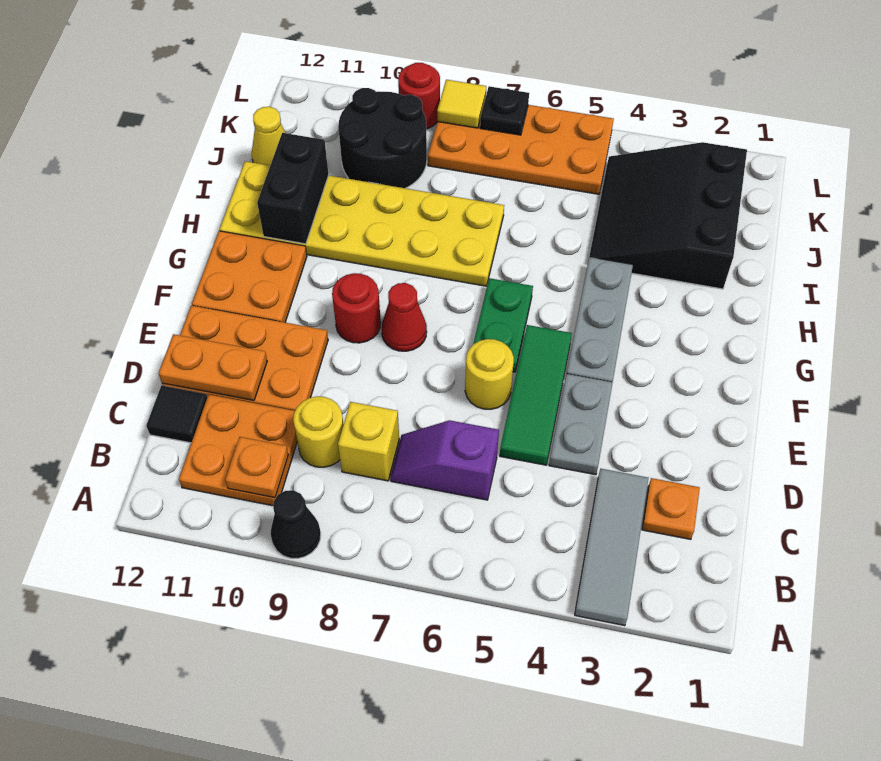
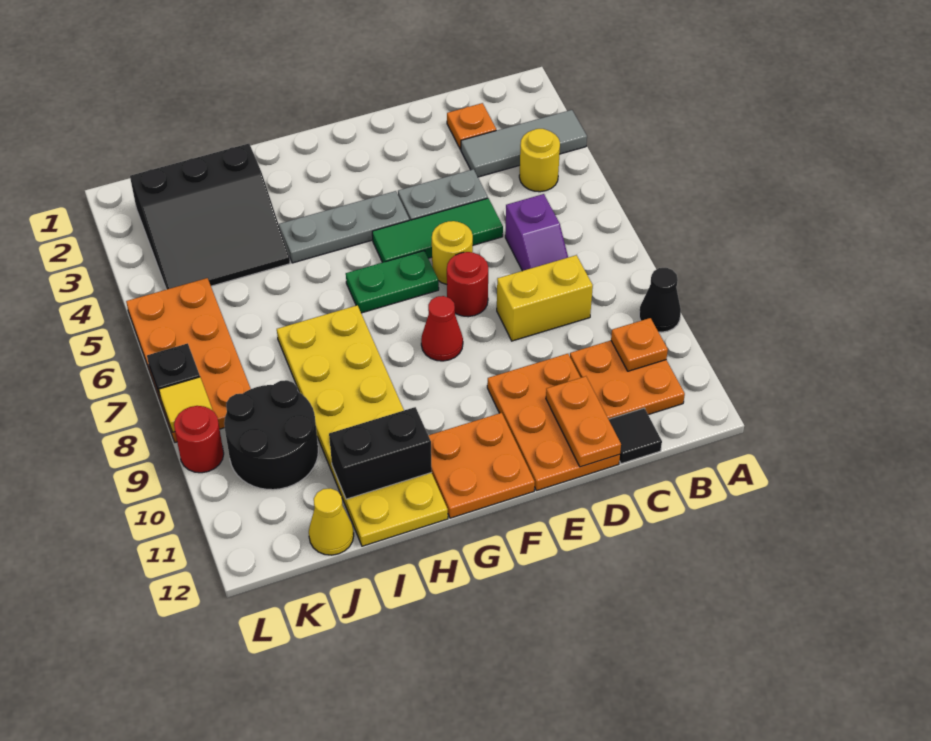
yellow brick C8 level 1 -> yellow brick C8:D8 level 1
yellow round brick C9 level 1 -> yellow round brick B4 level 1
red round brick F9 level 1 -> red round brick E7 level 1

